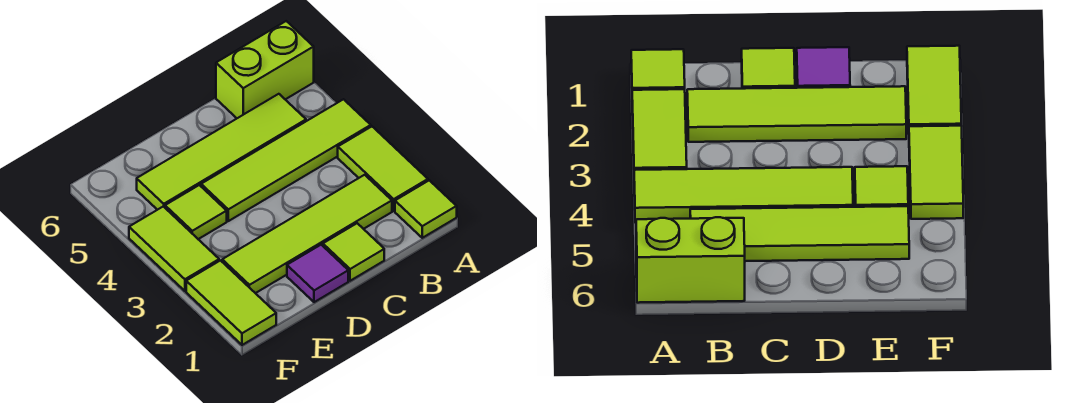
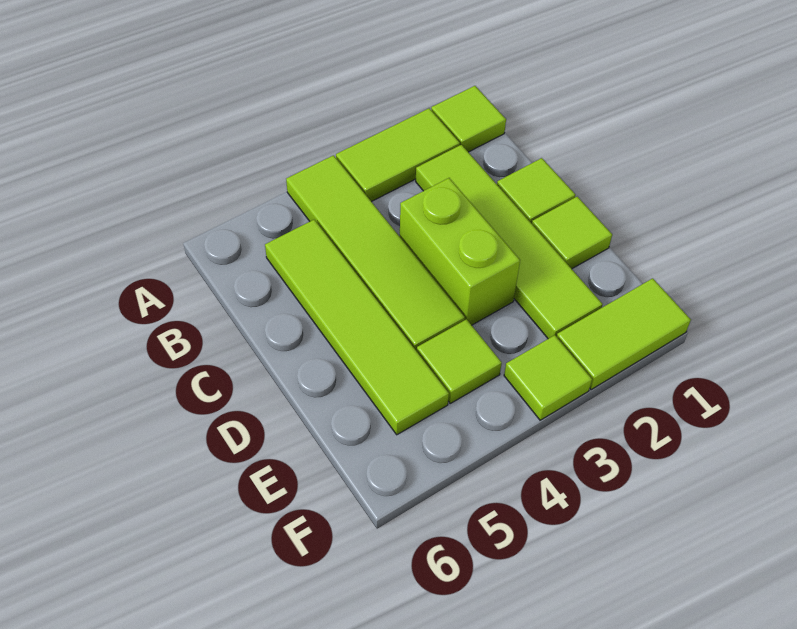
lime brick A6:B6 level 1 -> lime brick C3:D3 level 1
purple tile D1 level 1 -> lime tile D1 level 1
lime tile F3:F4 level 1 -> lime tile F3 level 1

